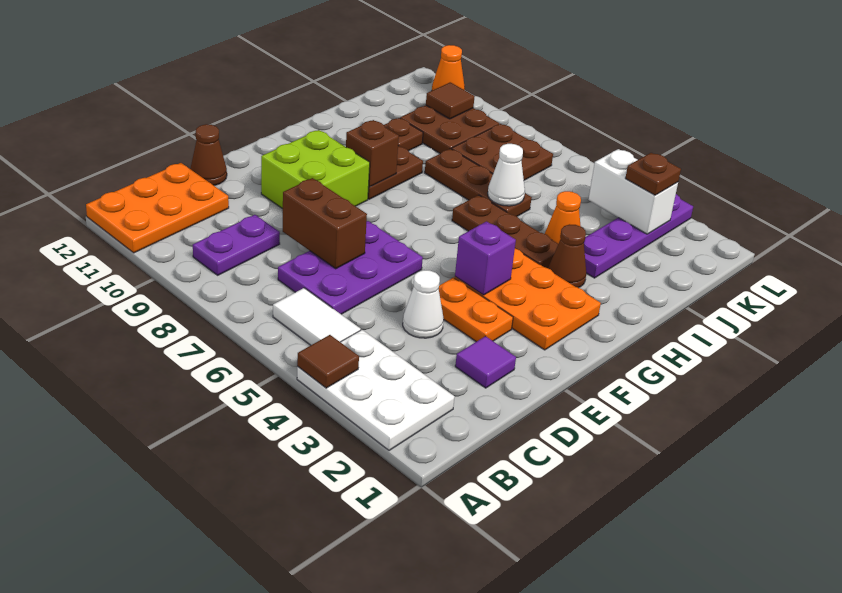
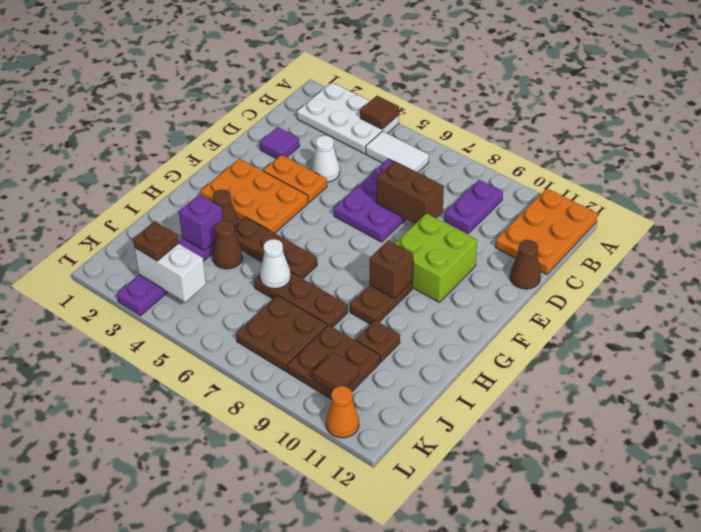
purple brick F4 level 2 -> purple brick I3 level 2
orange cone I4 level 1 -> brown cone I4 level 1

